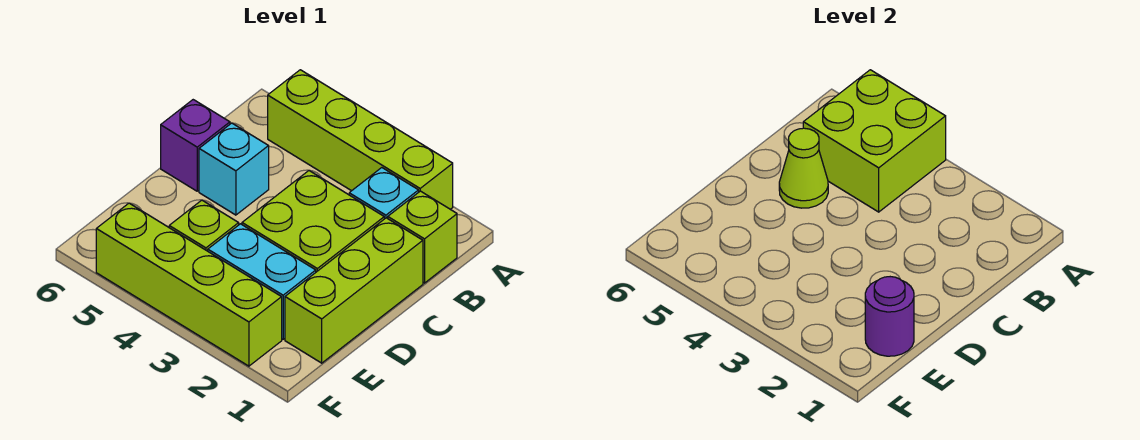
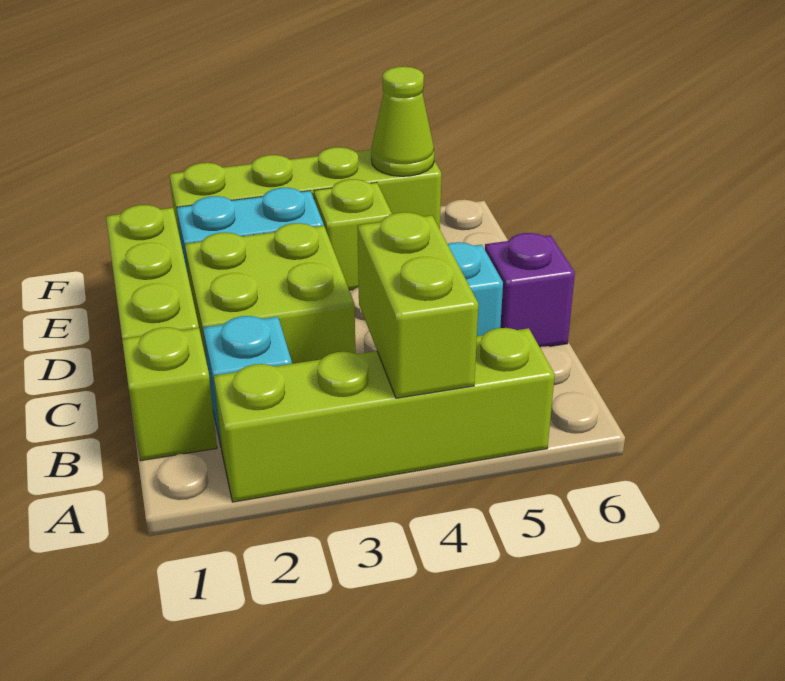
lime brick A4:B5 level 2 -> lime brick A4:B4 level 2
lime cone C5 level 2 -> lime cone F5 level 2
purple round brick E1 level 2 -> none

